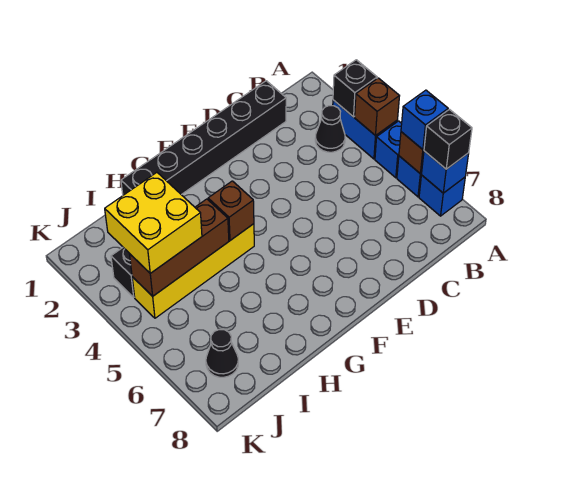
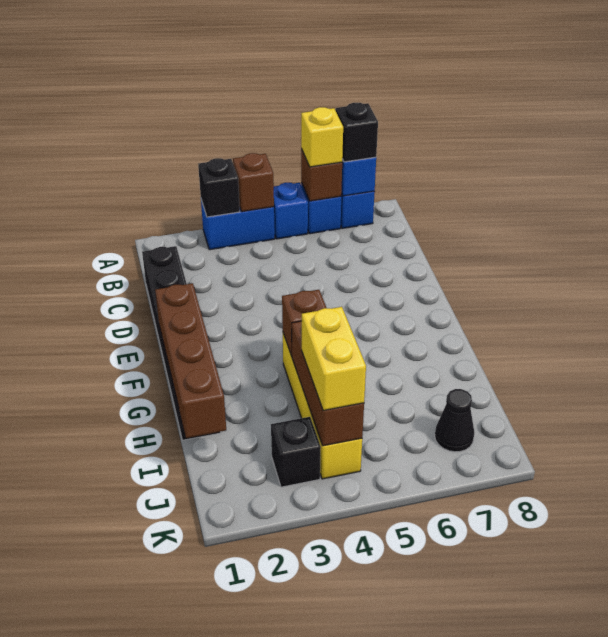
blue brick A6 level 3 -> yellow brick A6 level 3
black cone B3 level 1 -> none
none -> brown brick F1:I1 level 2
yellow brick I3:J4 level 3 -> yellow brick I4:J4 level 3

